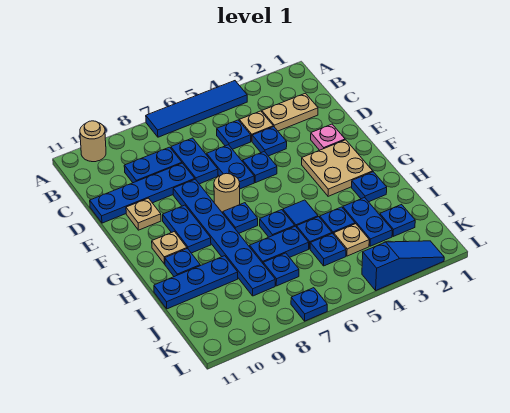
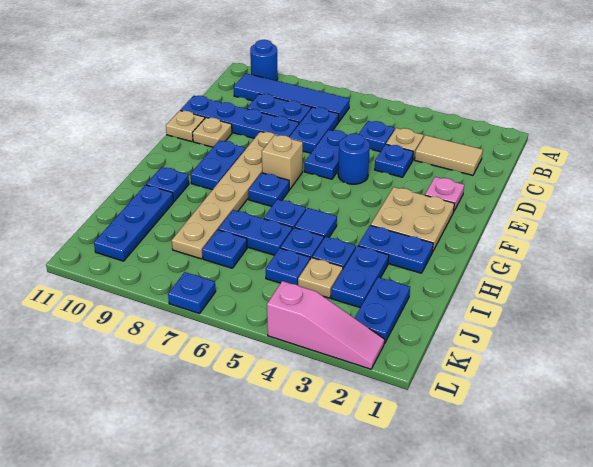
blue tile A4:A7 level 1 -> blue tile B7:B10 level 1
tan round brick A10 level 1 -> blue round brick A10 level 1
tan plate C2:C3 level 1 -> tan tile C2:C3 level 1
blue plate E5 level 1 -> blue round brick E5 level 1
blue plate E8:J8 level 1 -> tan plate E8:J8 level 1
tan round brick F7 level 1 -> tan brick F7 level 1
tan plate G10 level 1 -> tan plate E11 level 1
blue plate H2 level 1 -> blue plate H2:H3 level 1
blue plate I9:I11 level 1 -> blue plate I10:K10 level 1
blue plate J2 level 1 -> blue plate J2:K2 level 1
blue slope L2:L4 level 1 top 4 -> pink slope L2:L4 level 1 top 4

